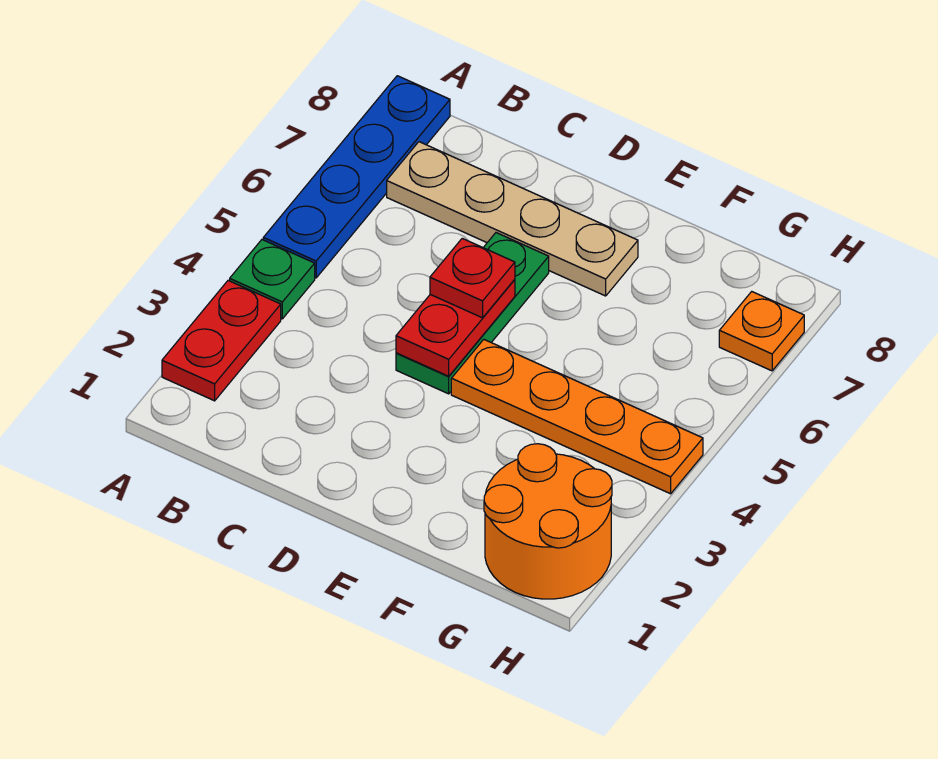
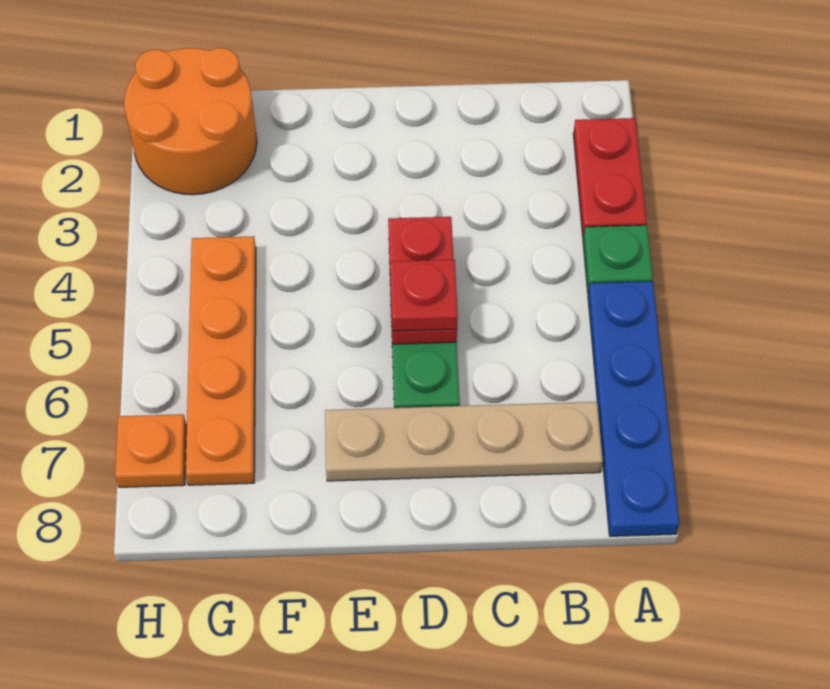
orange plate E4:H4 level 1 -> orange plate G4:G7 level 1

